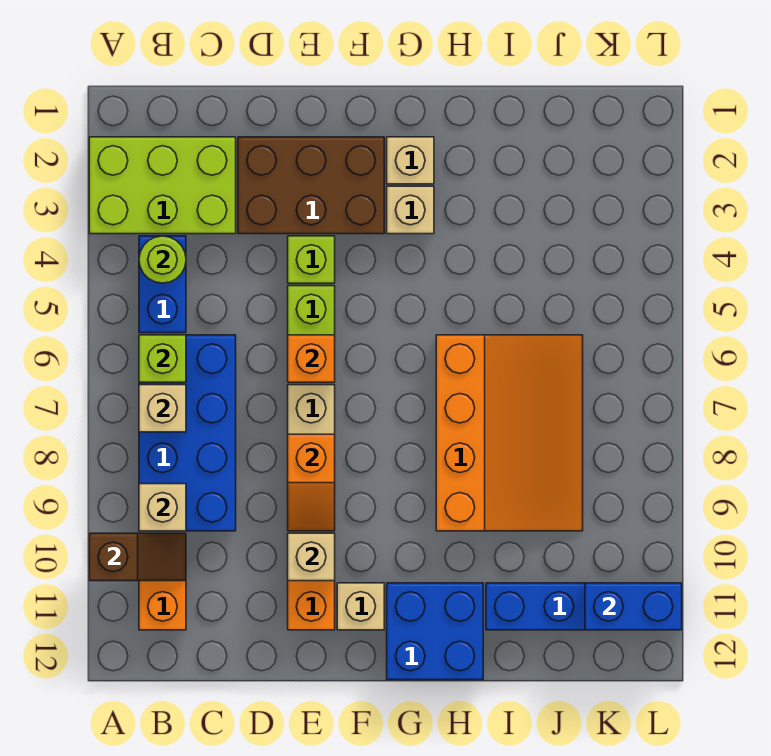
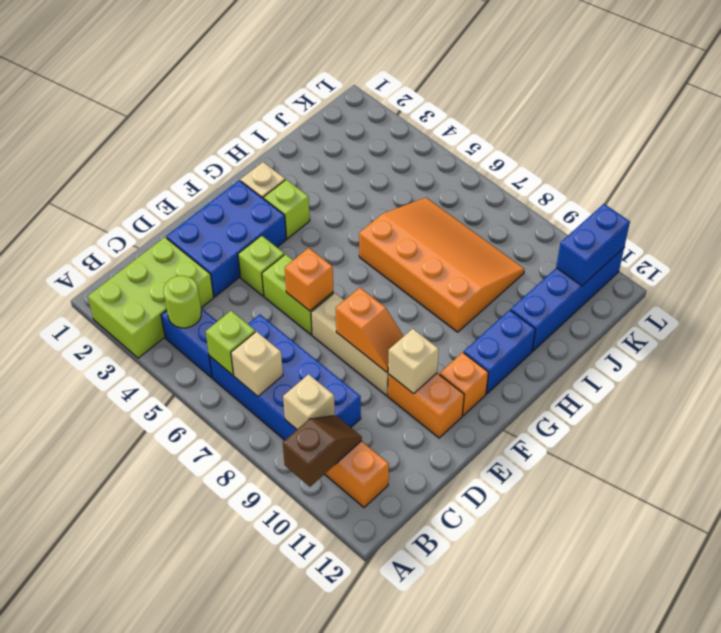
brown brick D2:F3 level 1 -> blue brick D2:F3 level 1
tan brick F11 level 1 -> orange brick F11 level 1
tan brick G3 level 1 -> lime brick G3 level 1
blue brick G11:H12 level 1 -> blue brick G11:H11 level 1

